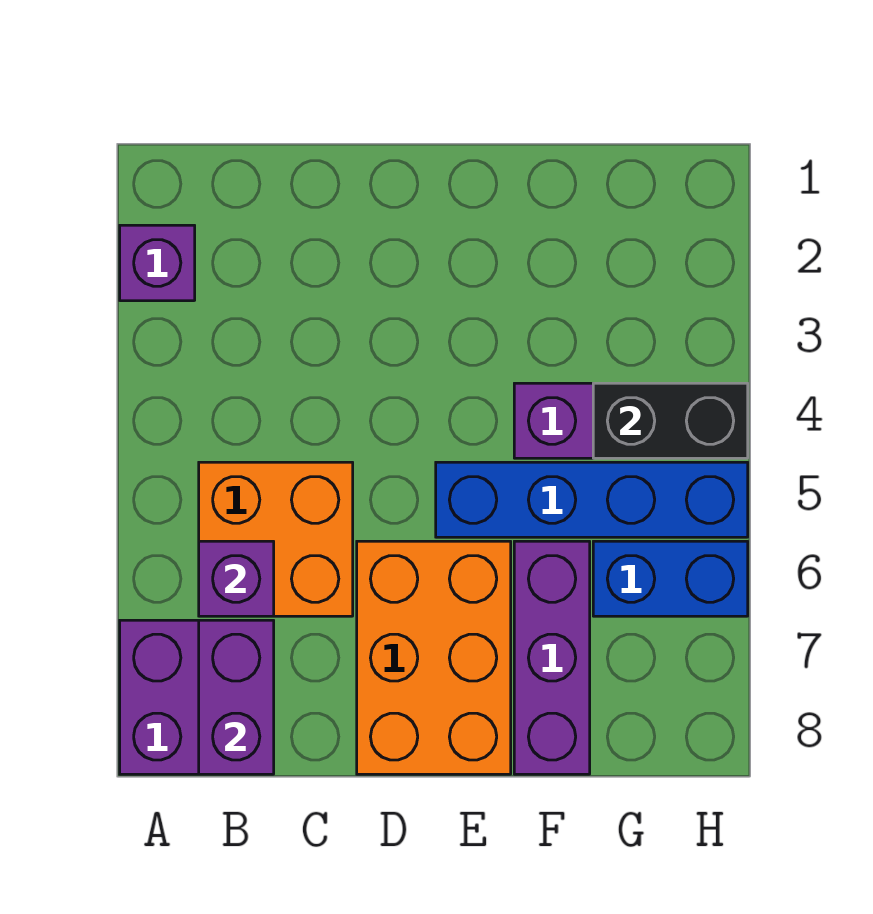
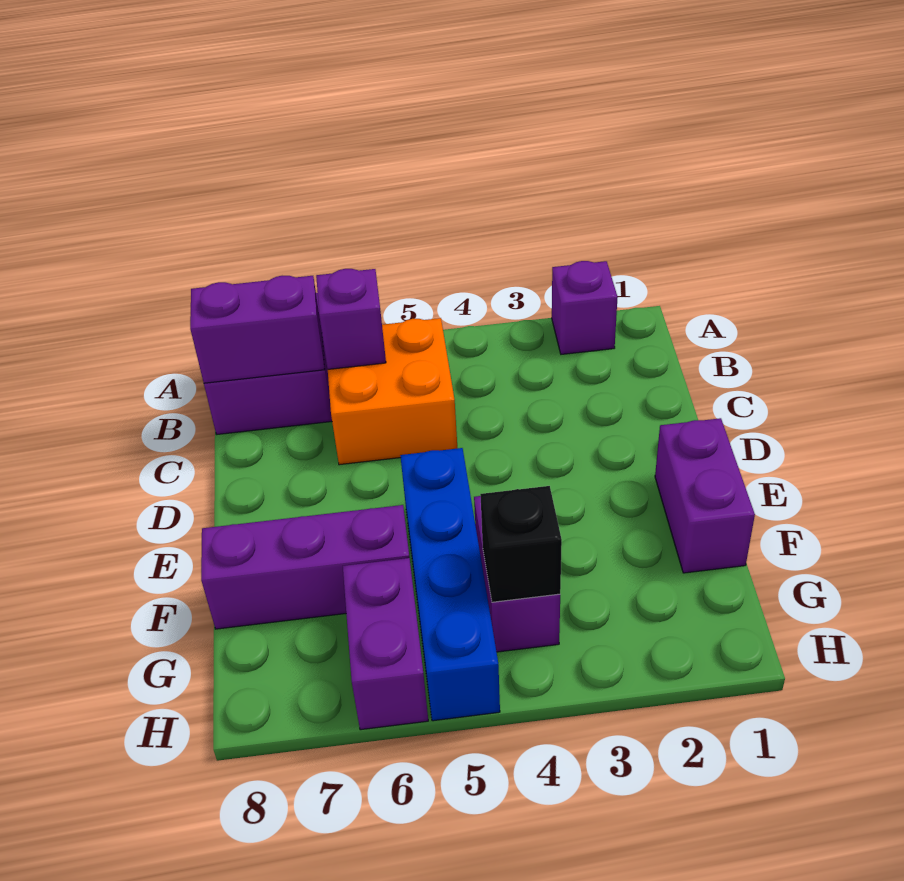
orange brick D6:E8 level 1 -> none
none -> purple brick E1:F1 level 1
black brick G4:H4 level 2 -> black brick G4 level 2
blue brick G6:H6 level 1 -> purple brick G6:H6 level 1

